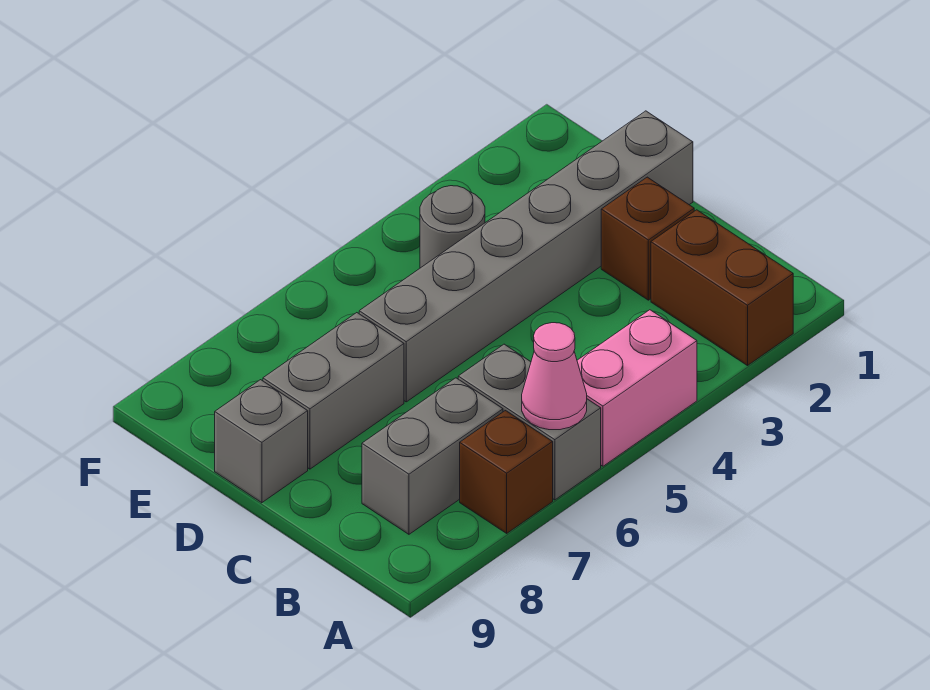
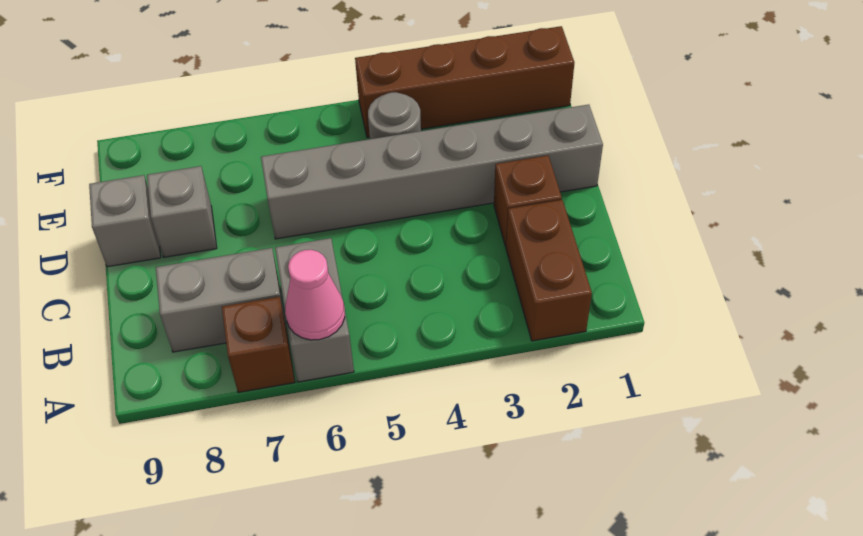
pink brick A4:A5 level 1 -> none
grey brick D7:D8 level 1 -> grey brick D8 level 1
none -> brown brick F1:F4 level 1

